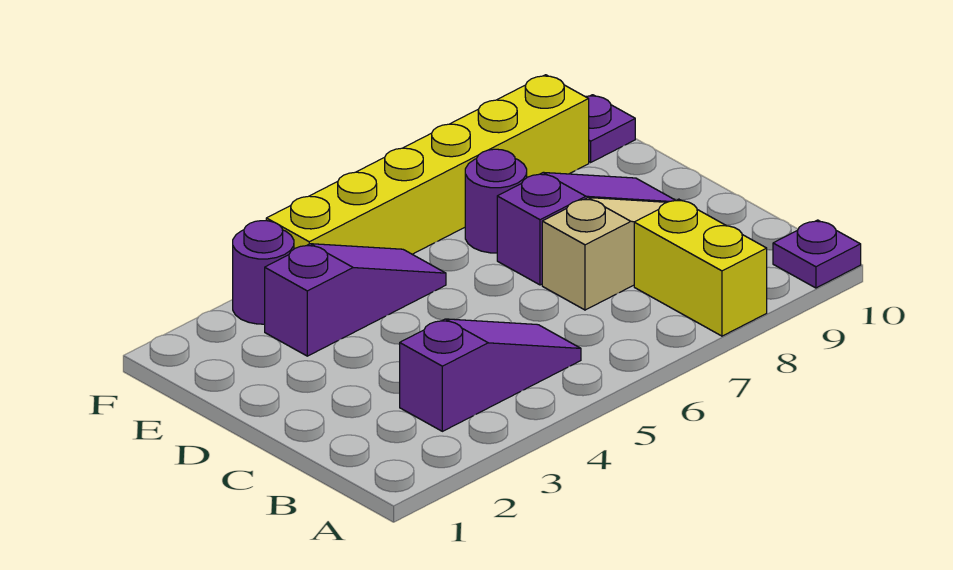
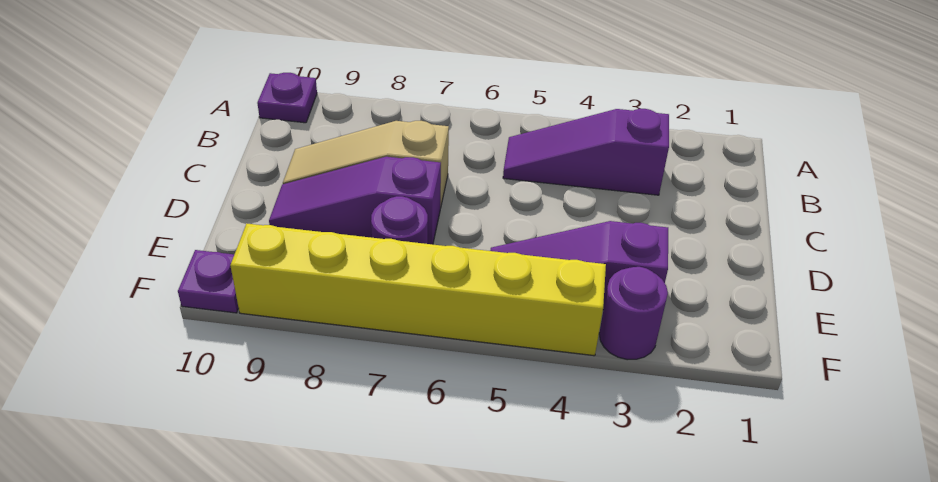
yellow brick A8:B8 level 1 -> none

